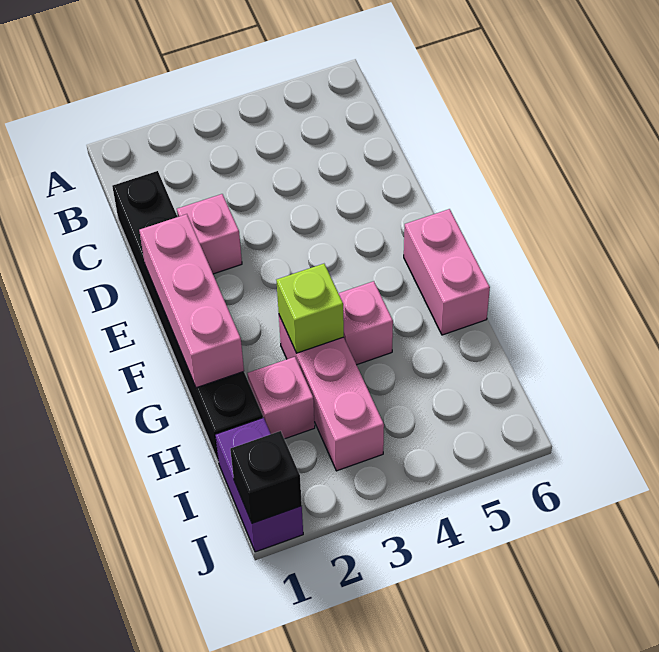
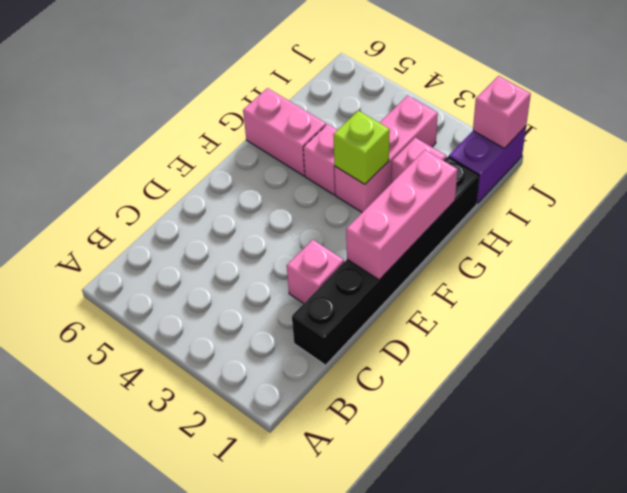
pink brick F6:G6 level 1 -> pink brick G5:G6 level 1
black brick J1 level 2 -> pink brick J1 level 2

